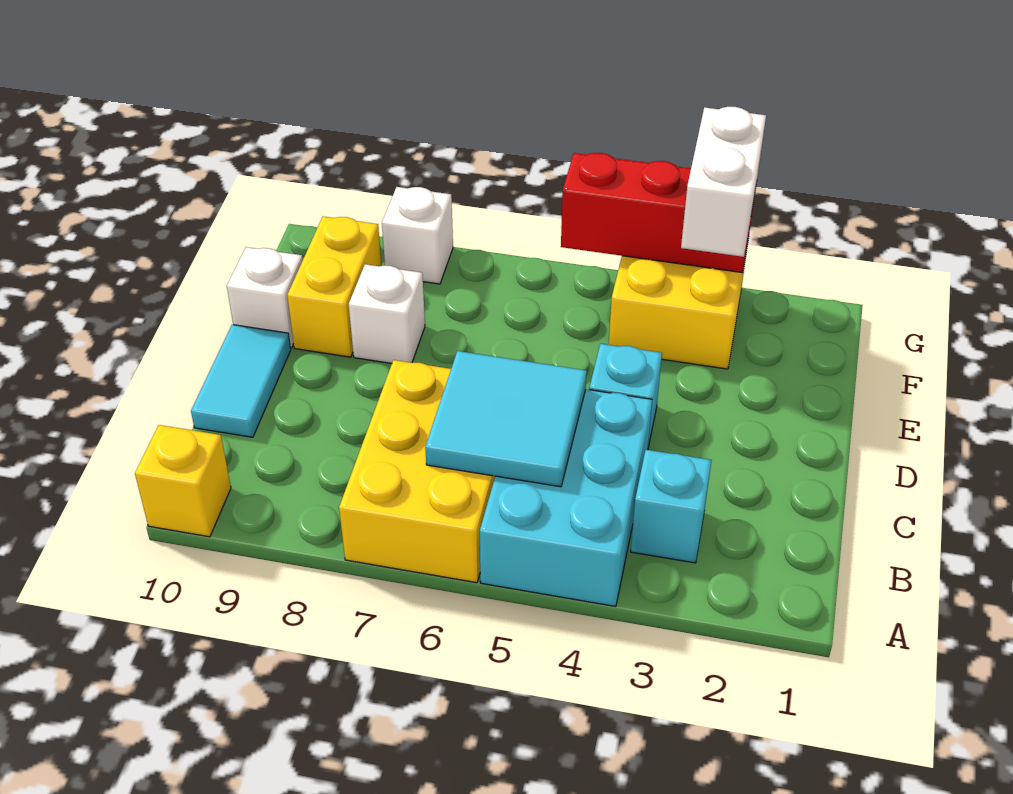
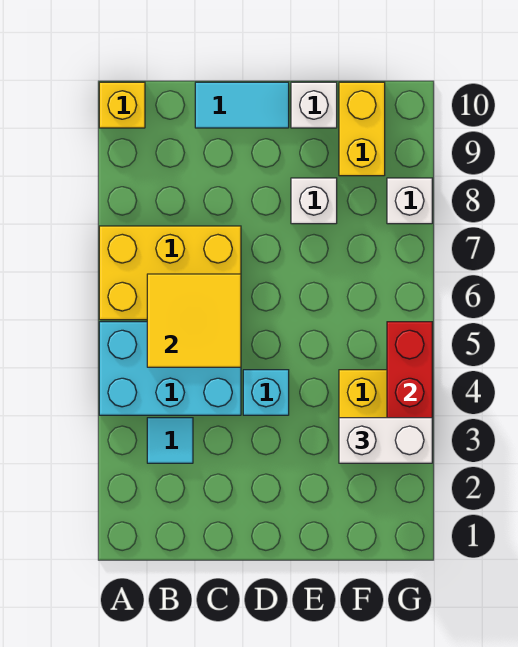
cyan brick B3 level 1 -> cyan tile B3 level 1
cyan tile B5:C6 level 2 -> yellow tile B5:C6 level 2
yellow brick E9:F9 level 1 -> yellow brick F9:F10 level 1

